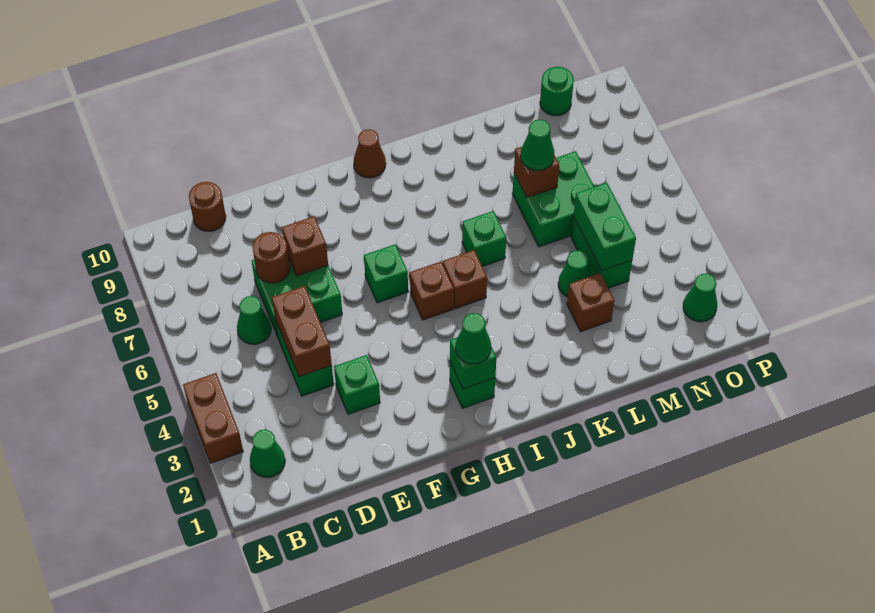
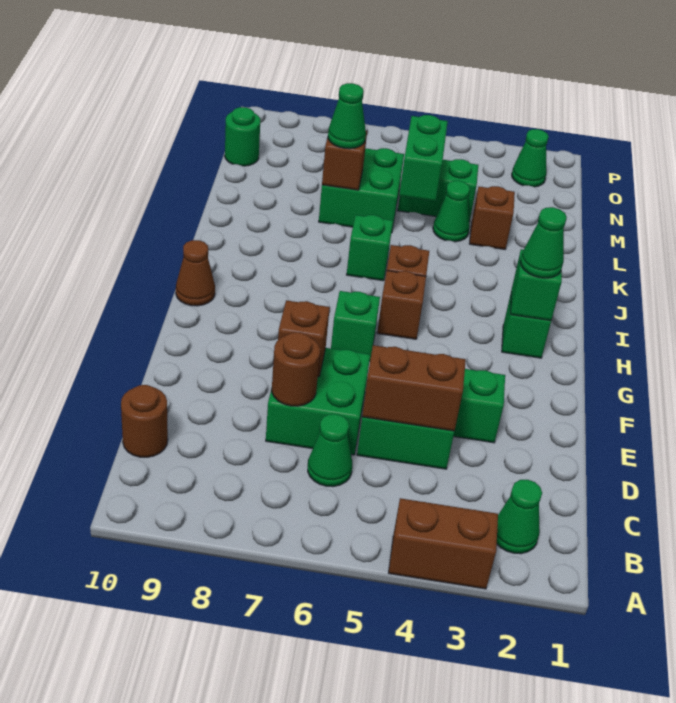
green brick M4:M5 level 2 -> green brick L5:M5 level 2

